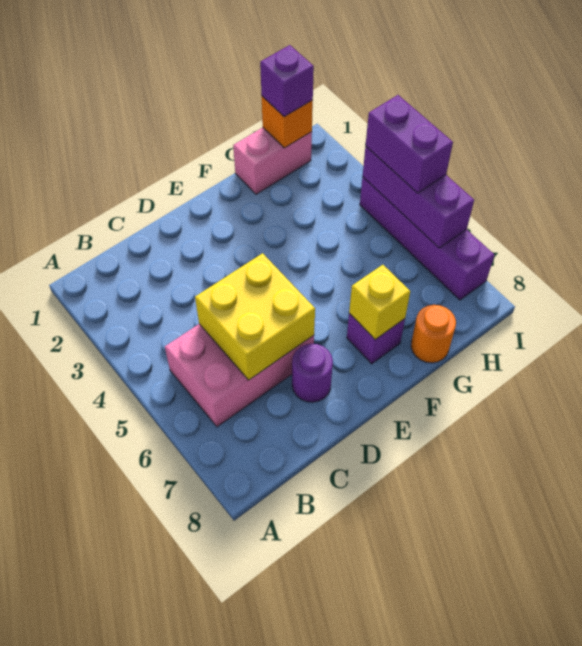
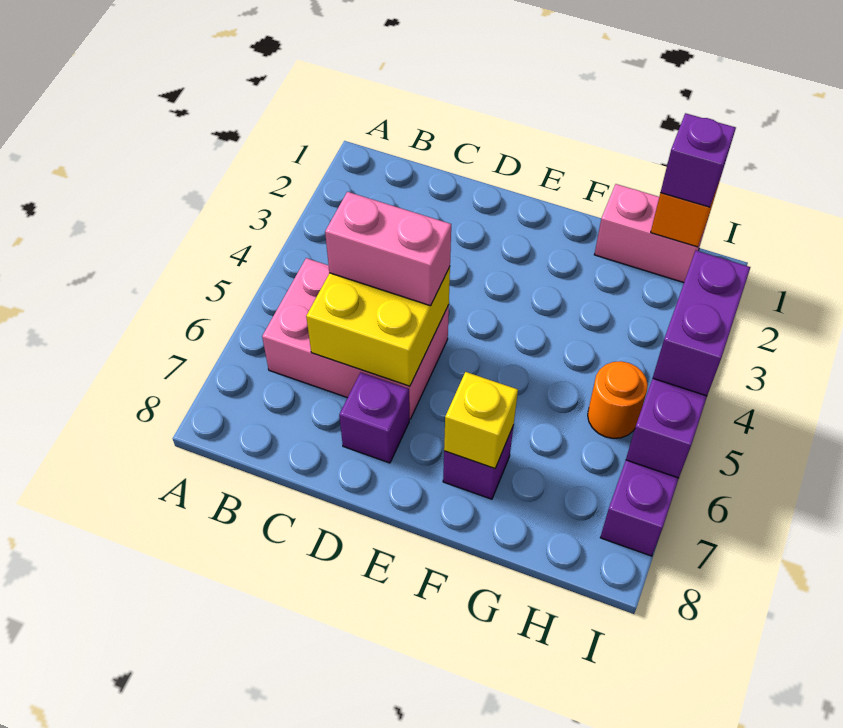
none -> pink brick C5:D5 level 3
purple round brick D7 level 1 -> purple brick D7 level 1
orange round brick G8 level 1 -> orange round brick H5 level 1

